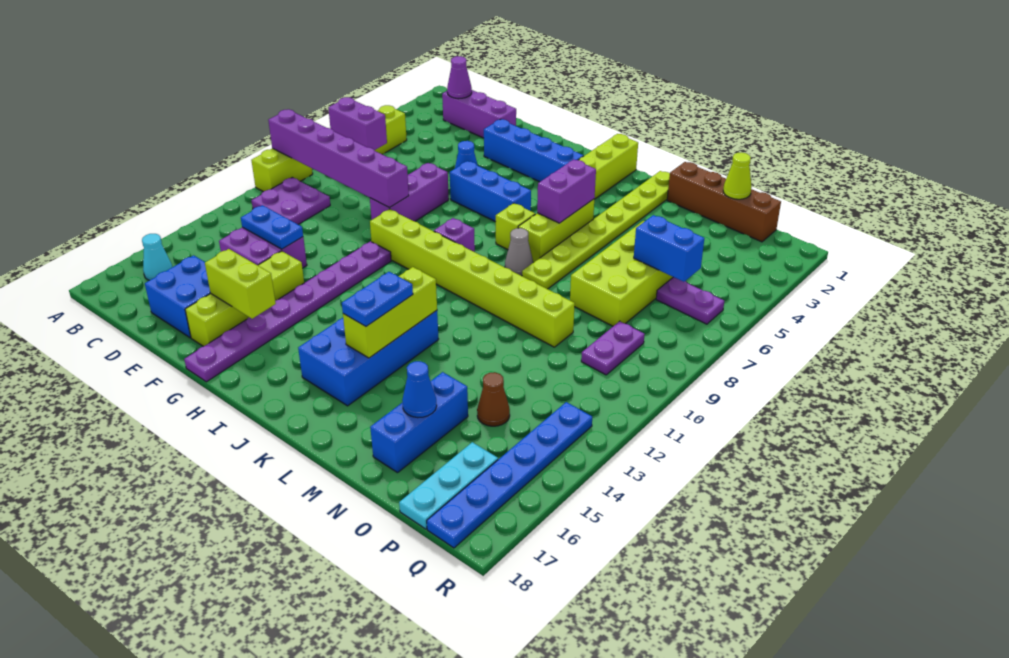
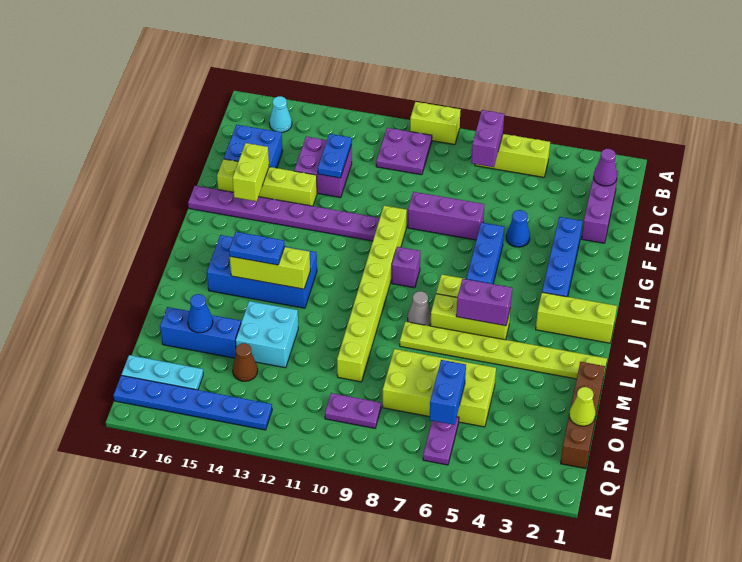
purple brick A9:F9 level 2 -> none
none -> cyan brick M13:N14 level 1

